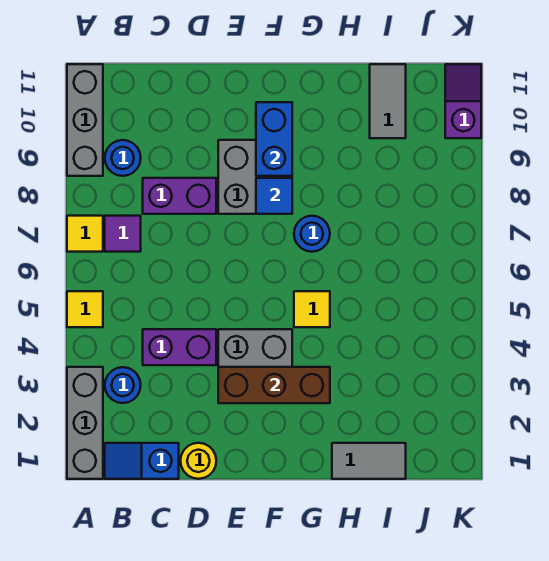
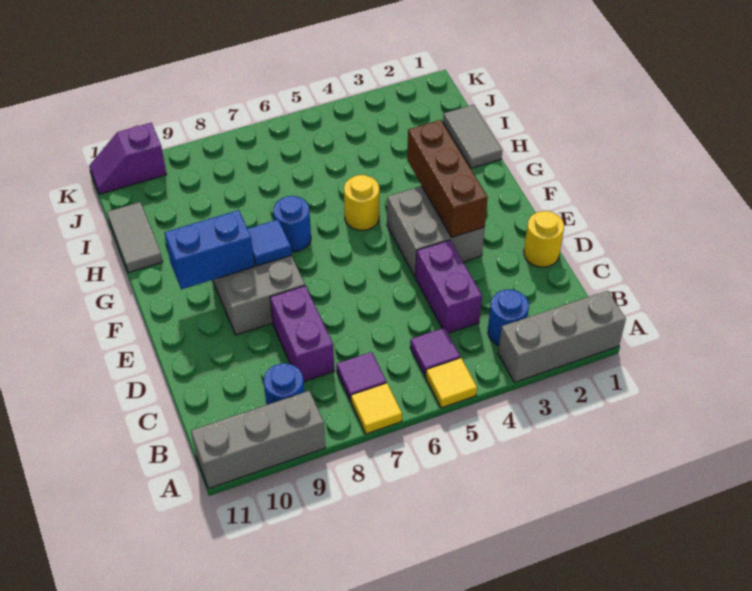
blue slope B1:C1 level 1 top C -> none
none -> purple tile B5 level 1
yellow tile G5 level 1 -> yellow round brick G5 level 1
grey tile I10:I11 level 1 -> grey tile H11:I11 level 1

